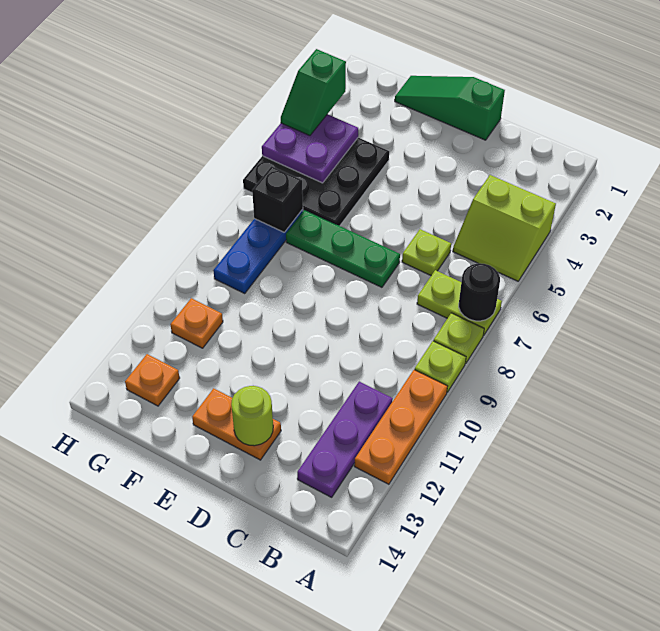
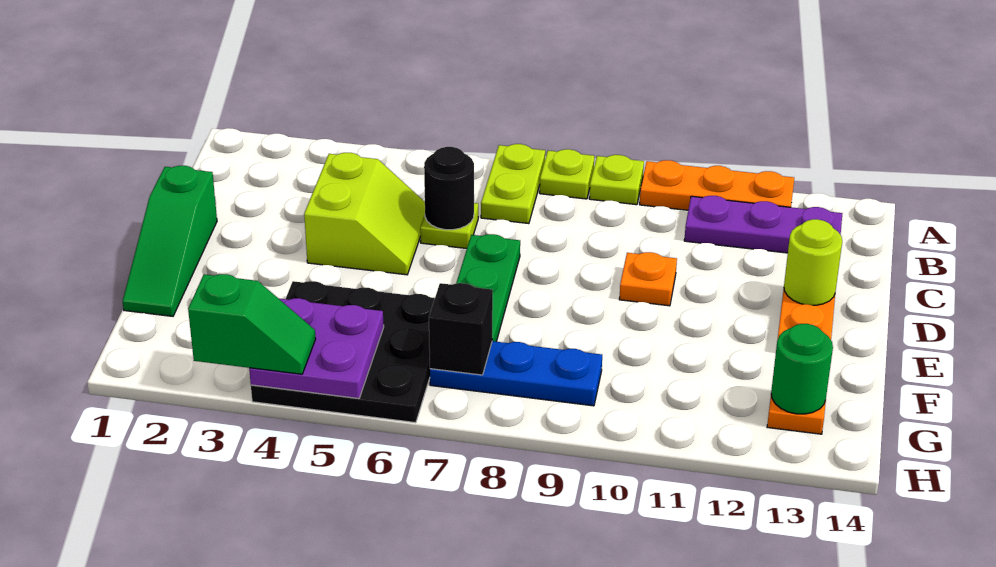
lime slope A4:B5 level 1 top 4 -> lime slope C4:D5 level 1 top 4
black round brick A7 level 2 -> black round brick C6 level 2
orange plate G11 level 1 -> orange plate D10 level 1
none -> green round brick G13 level 2

